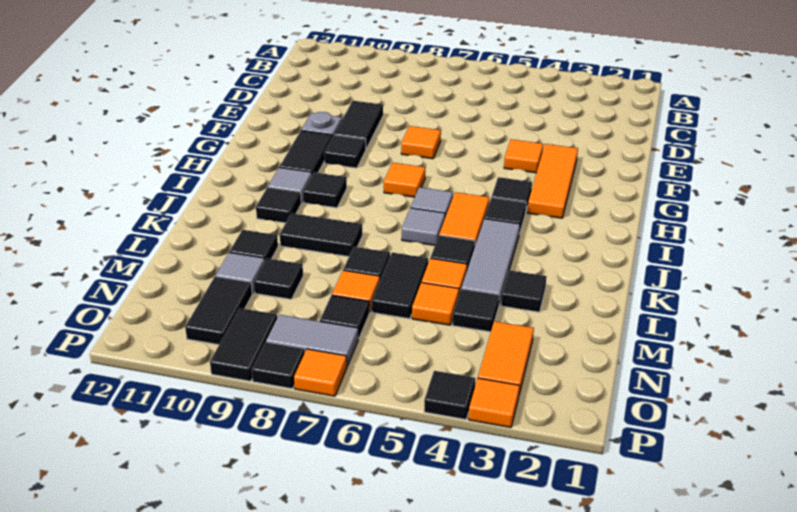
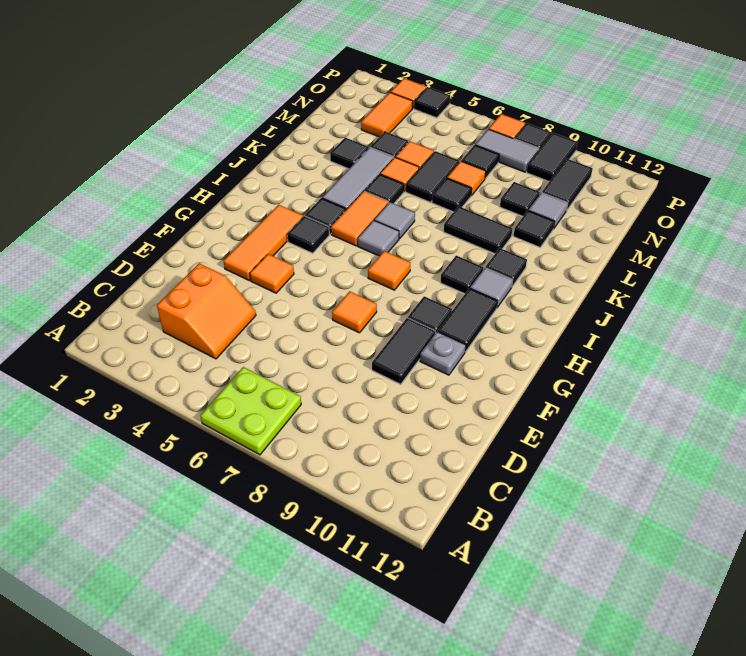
none -> lime plate A6:B7 level 1
none -> orange slope C3:D4 level 1 top 3

